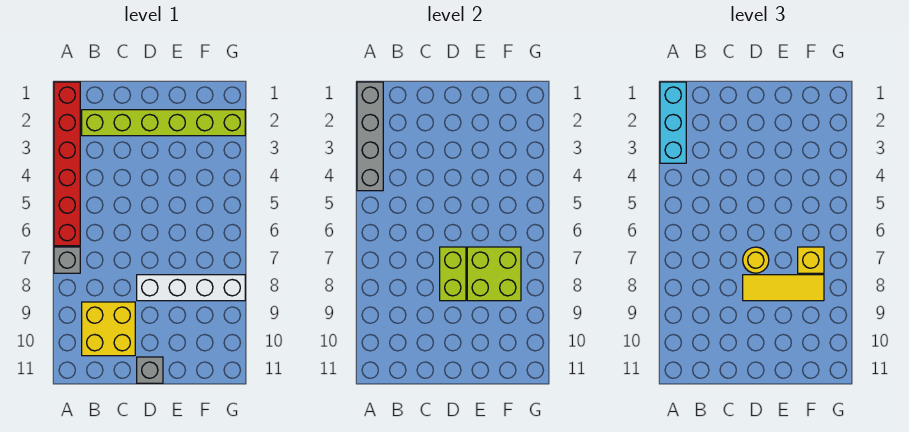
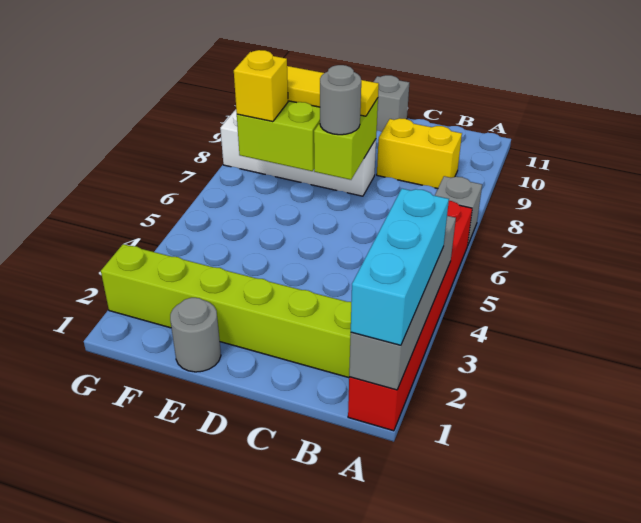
yellow brick B9:C10 level 1 -> yellow brick B9:C9 level 1
yellow round brick D7 level 3 -> grey round brick D7 level 3
none -> grey round brick E1 level 1

